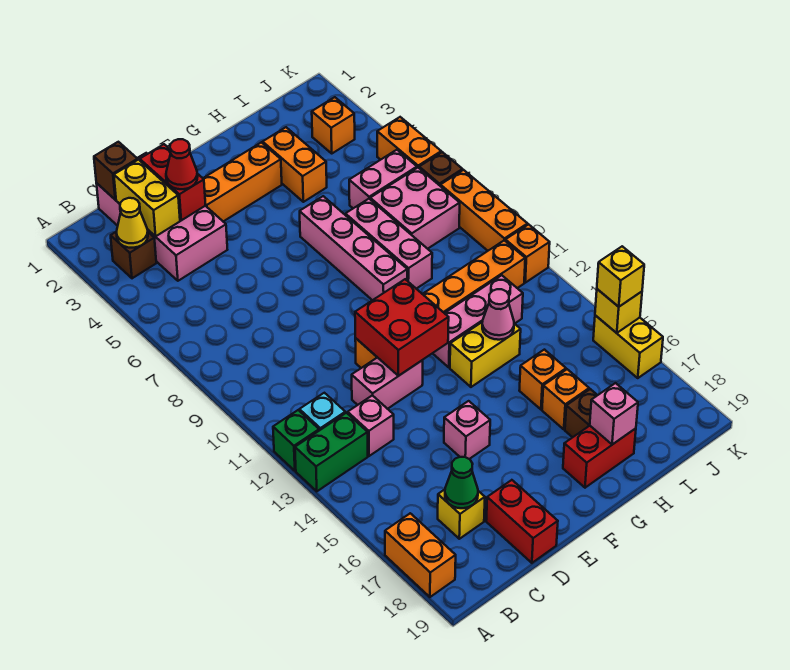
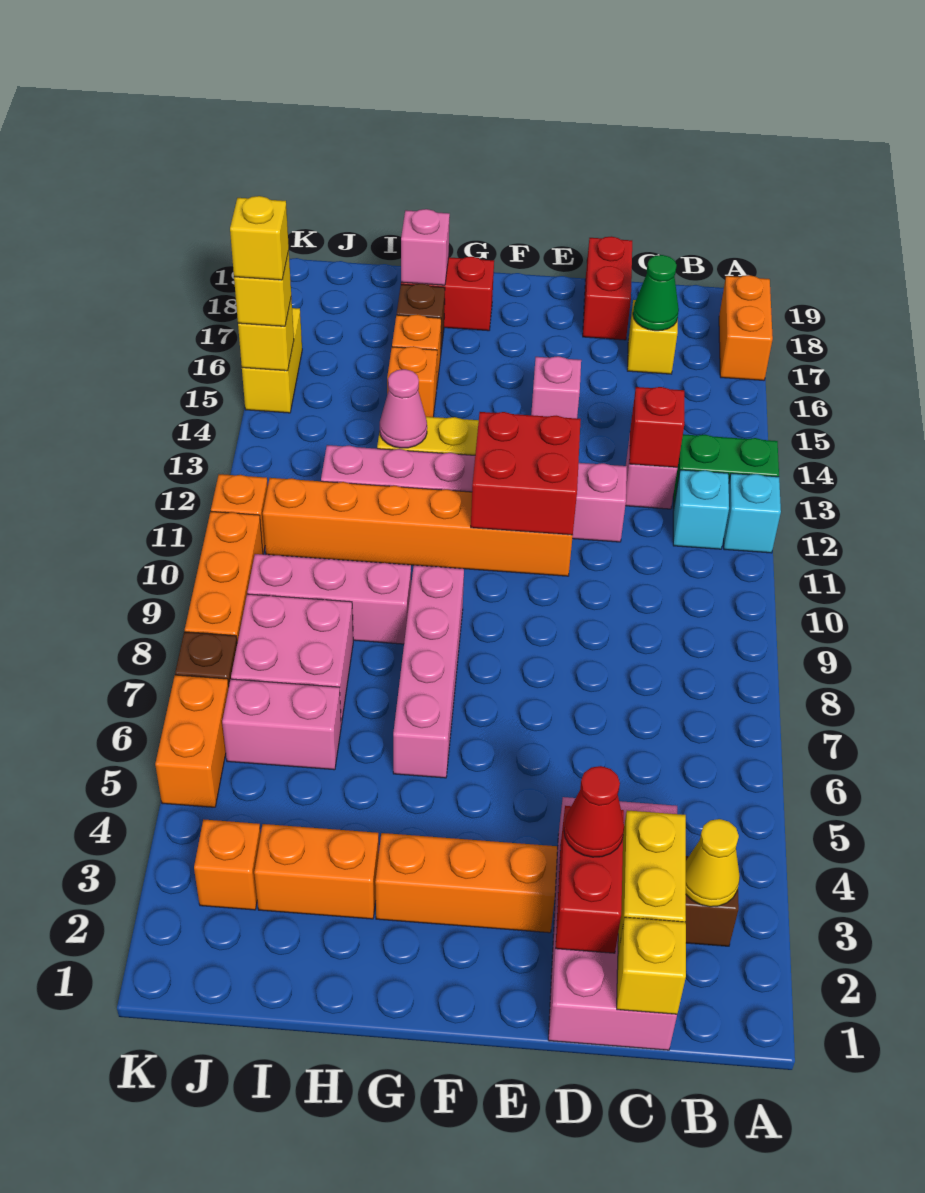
green brick A12 level 1 -> cyan brick A12 level 1
brown brick C1 level 2 -> yellow brick C1 level 2
none -> red brick C13 level 2
orange brick H3:H4 level 1 -> orange brick H3:I3 level 1
pink brick H7:H9 level 1 -> pink brick H9:J9 level 1
none -> yellow brick K15 level 4

